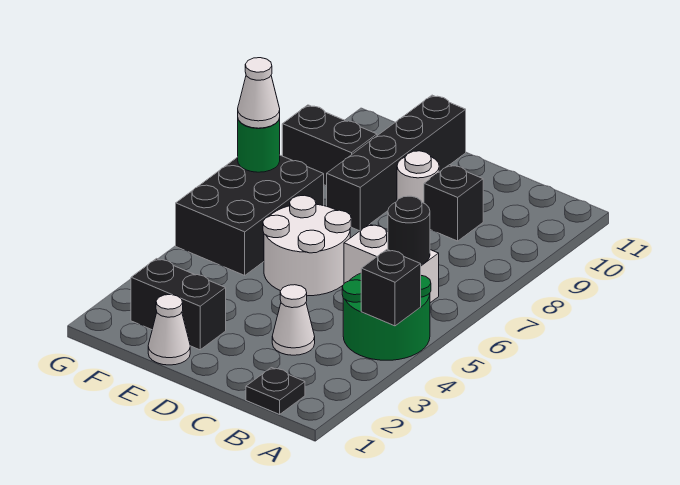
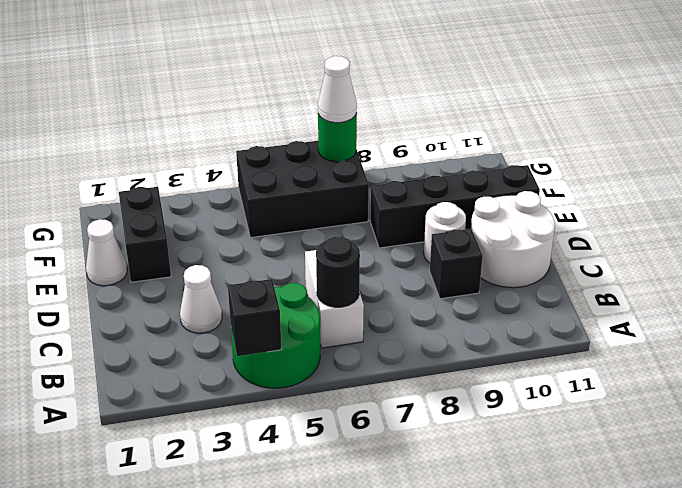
black plate B1 level 1 -> none
white round brick D5:E6 level 1 -> white round brick C10:D11 level 1
black brick F9:G9 level 1 -> none

